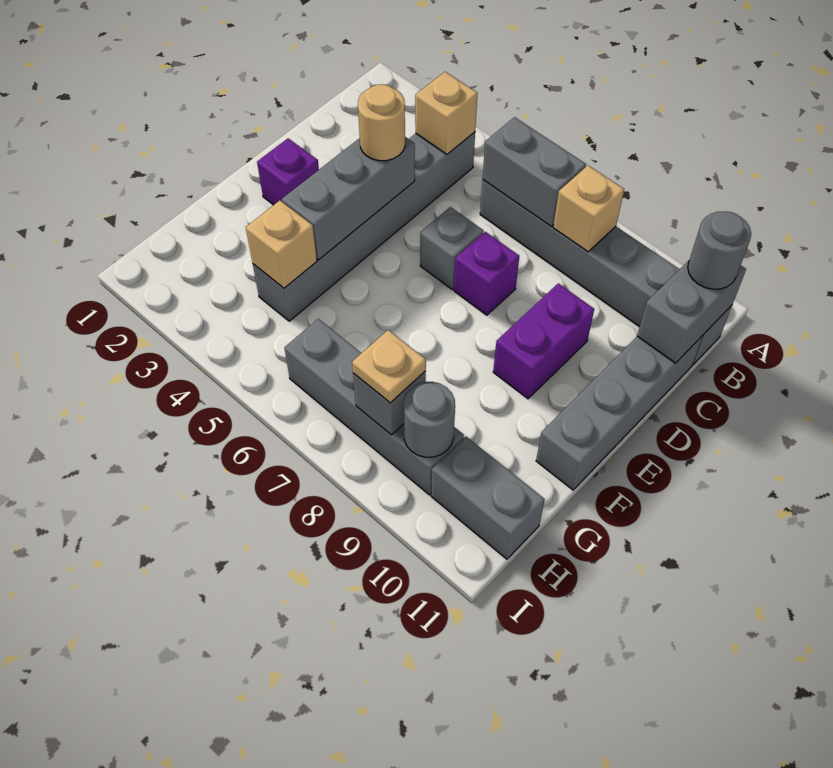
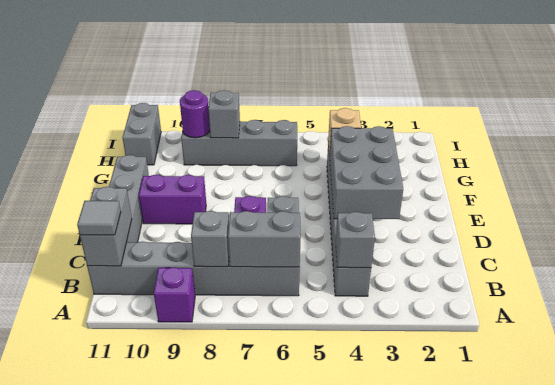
tan brick B4 level 2 -> grey brick B4 level 2
tan brick B8 level 2 -> grey brick B8 level 2
grey round brick B11 level 3 -> grey tile B11 level 3
grey brick D4:F4 level 2 -> grey brick D3:F4 level 2
tan round brick D4 level 3 -> none
purple brick D9:E9 level 1 -> purple brick E9:E10 level 1
purple brick E2 level 1 -> purple brick A9 level 1
tan plate H8 level 3 -> none
grey round brick H9 level 2 -> purple round brick H9 level 2
grey brick H10:H11 level 1 -> grey brick H11:I11 level 1

